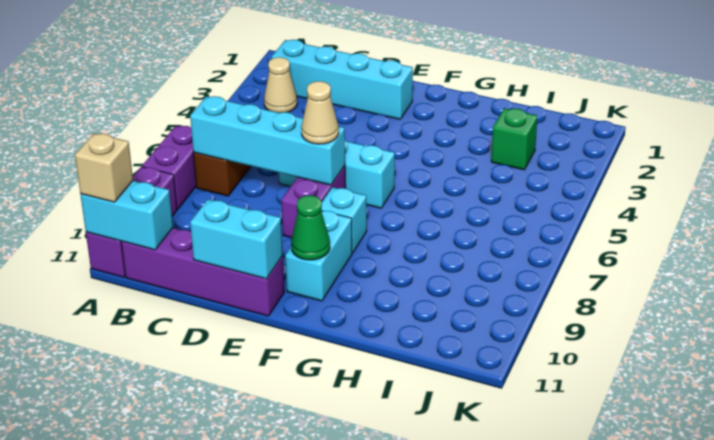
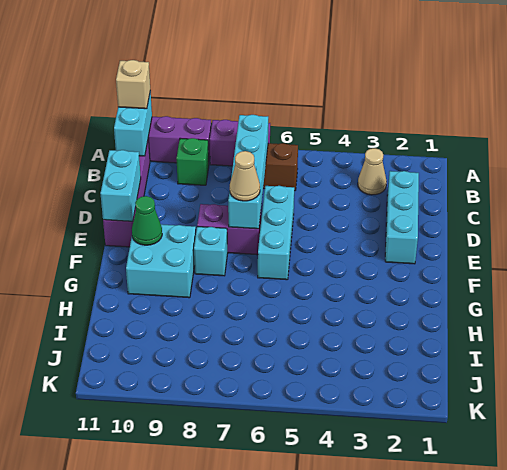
cyan brick B2:E2 level 1 -> cyan brick C2:E2 level 1
cyan brick F9:F10 level 1 -> cyan brick F9:G10 level 1
green brick I3 level 1 -> green brick B9 level 1

